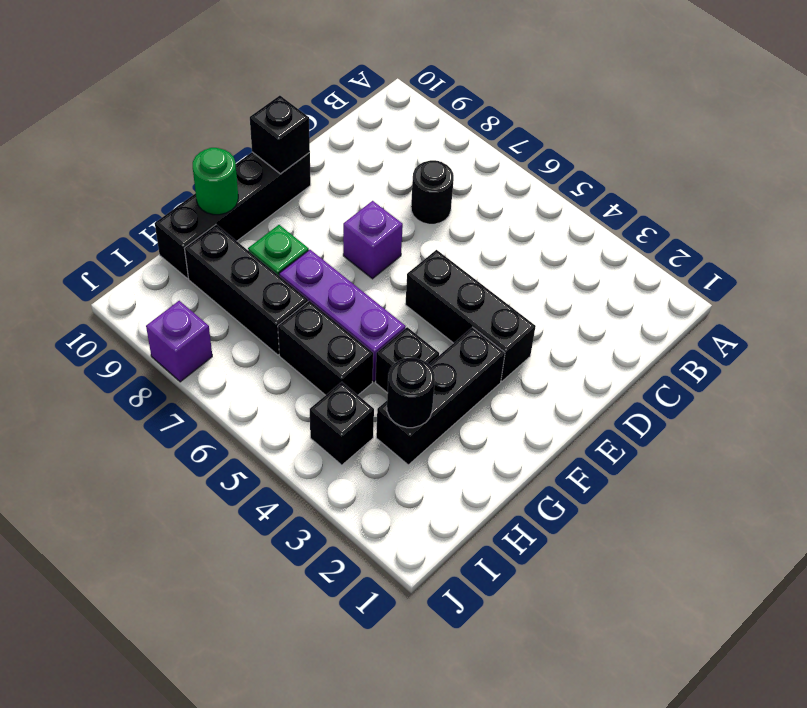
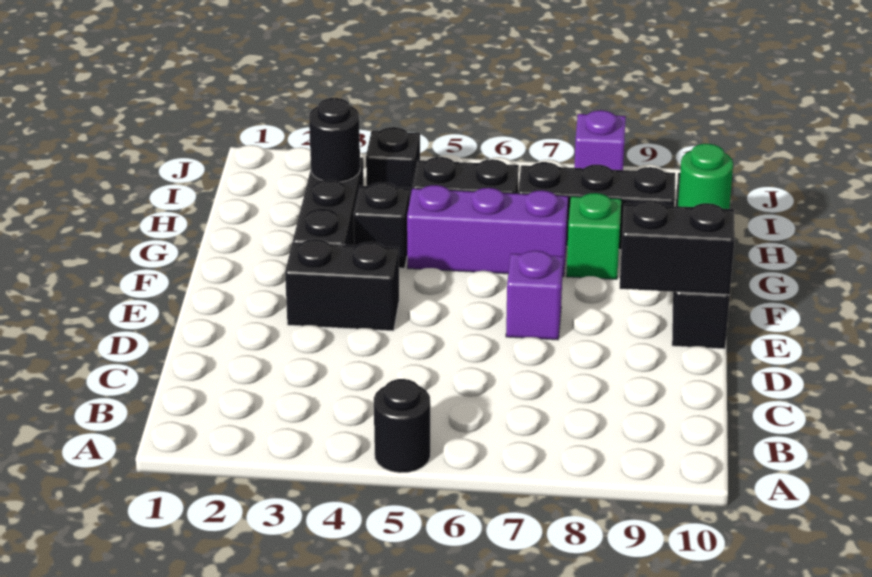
black round brick C7 level 1 -> black round brick A5 level 1
black brick E3:E5 level 1 -> black brick E3:E4 level 1
black brick E10 level 2 -> black brick E9:E10 level 2

